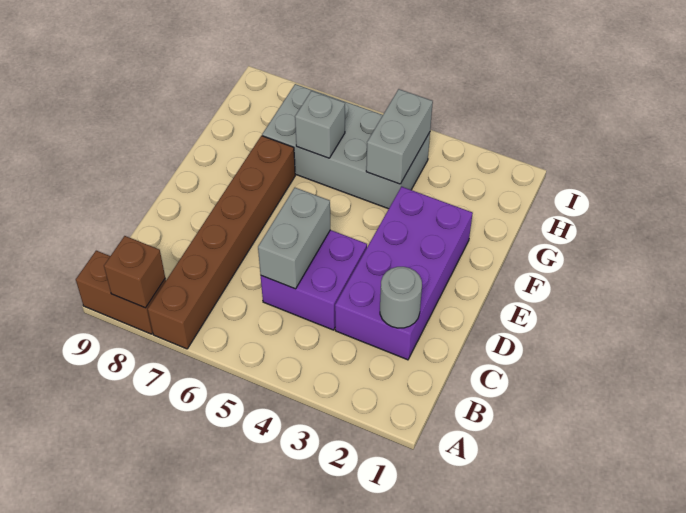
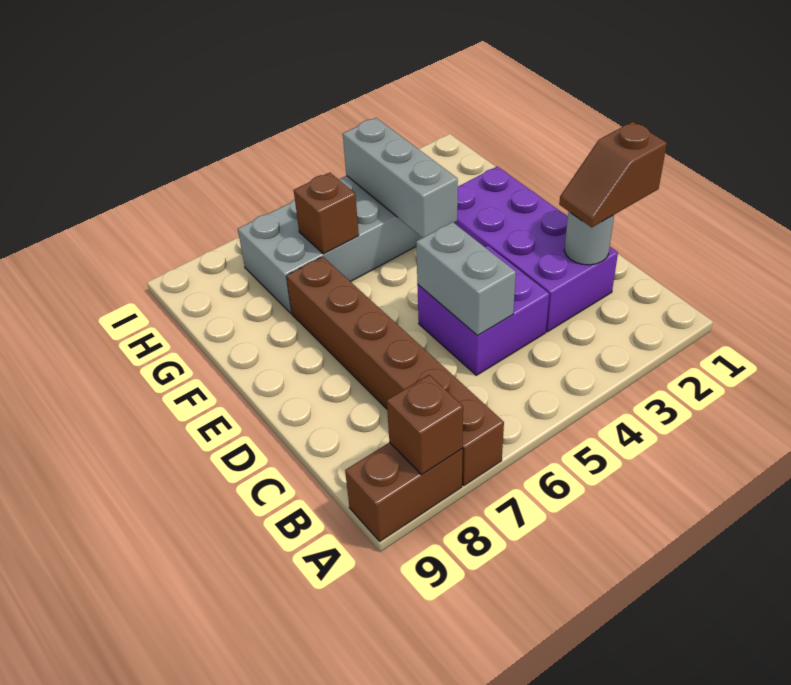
none -> brown slope C1:C2 level 3 top 1
grey brick G4:H4 level 2 -> grey brick F4:H4 level 2
grey brick G6 level 2 -> brown brick G6 level 2

